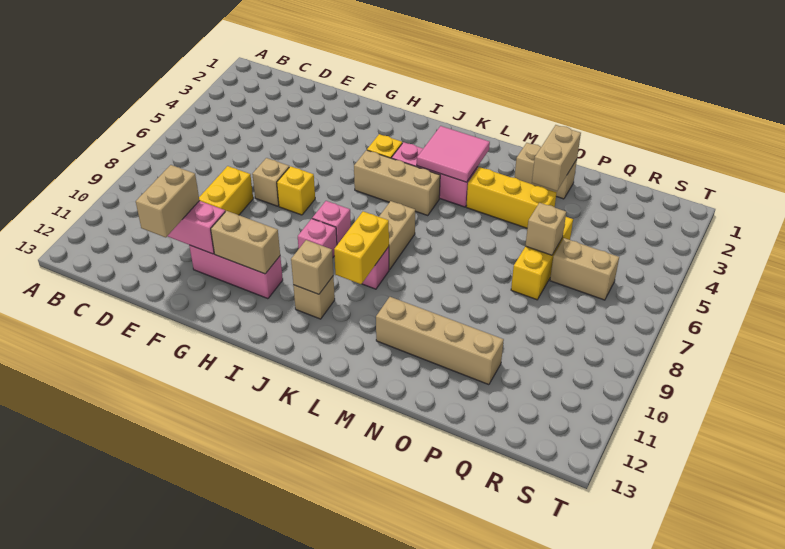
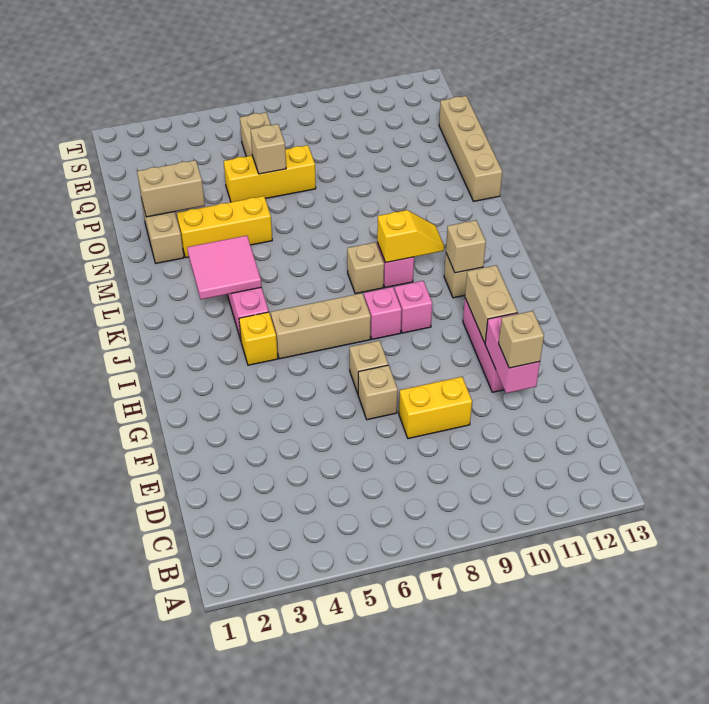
tan brick E11:E12 level 3 -> tan brick E11 level 3
yellow brick G7 level 1 -> tan brick G7 level 1
tan brick I5:K5 level 1 -> tan brick I5:I7 level 1
tan brick K7:K8 level 1 -> tan brick K8 level 1
yellow brick K9:K10 level 2 -> yellow slope K9:K10 level 2 top 9
yellow brick M4:O4 level 1 -> yellow brick N3:N5 level 1
tan brick M11:P11 level 1 -> tan brick N13:Q13 level 1

